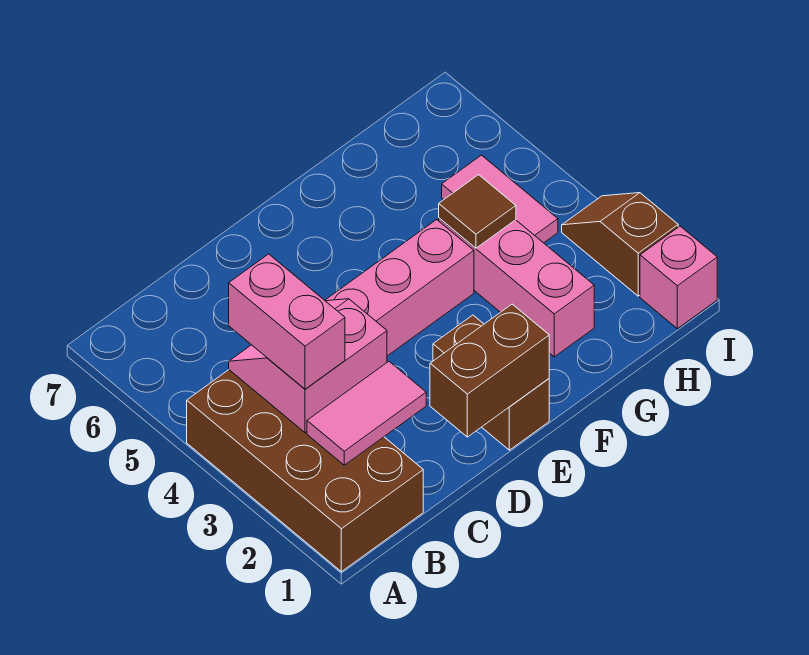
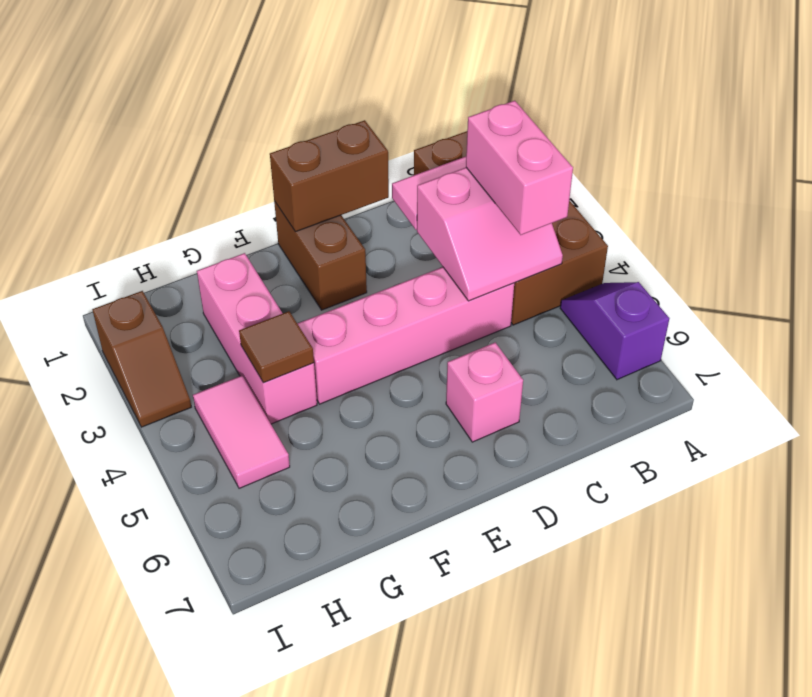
none -> purple slope A5:A6 level 1 top 6
pink brick I1 level 1 -> pink brick D6 level 1

